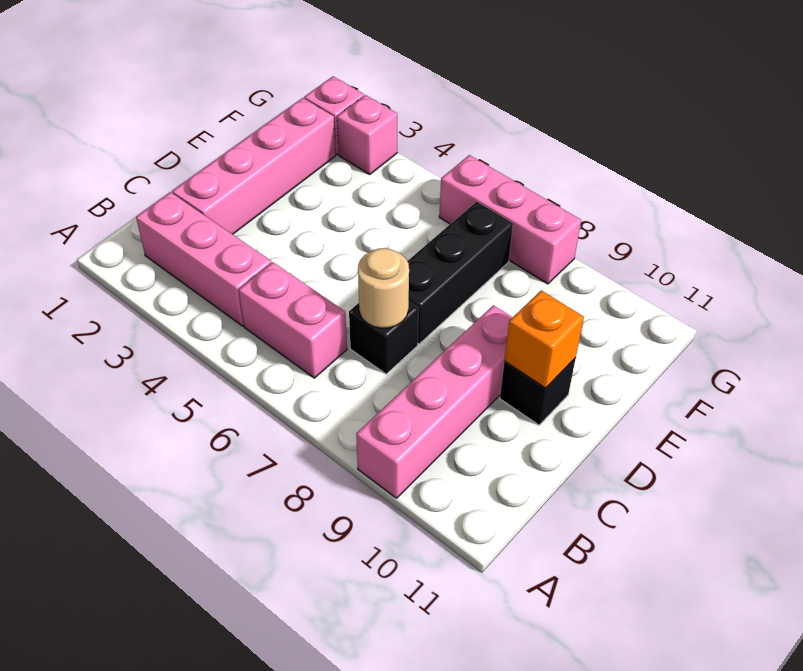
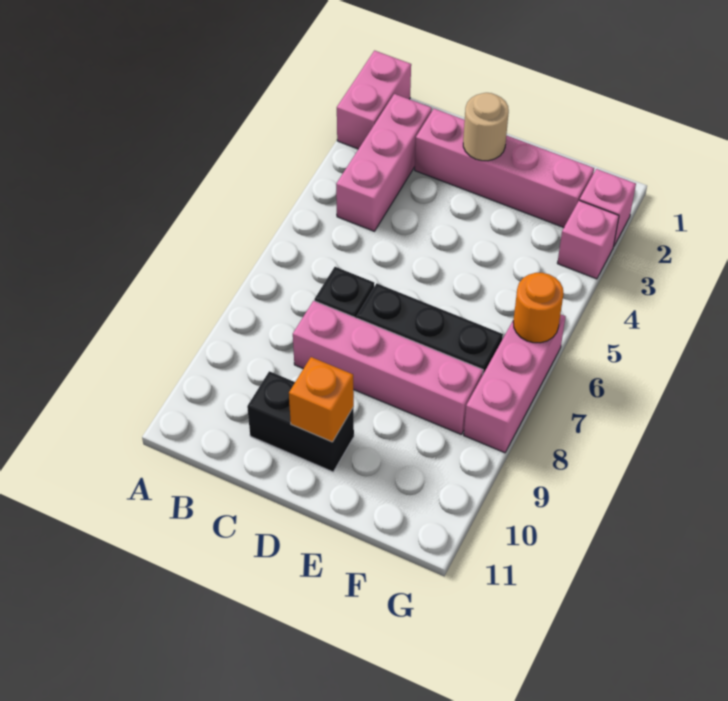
pink brick A9:D9 level 1 -> pink brick C8:F8 level 1
pink brick B5:B6 level 1 -> pink brick A1:A2 level 1
tan round brick C7 level 2 -> tan round brick D2 level 2
black brick D10 level 1 -> black brick C10:D10 level 1
none -> orange round brick G6 level 2

